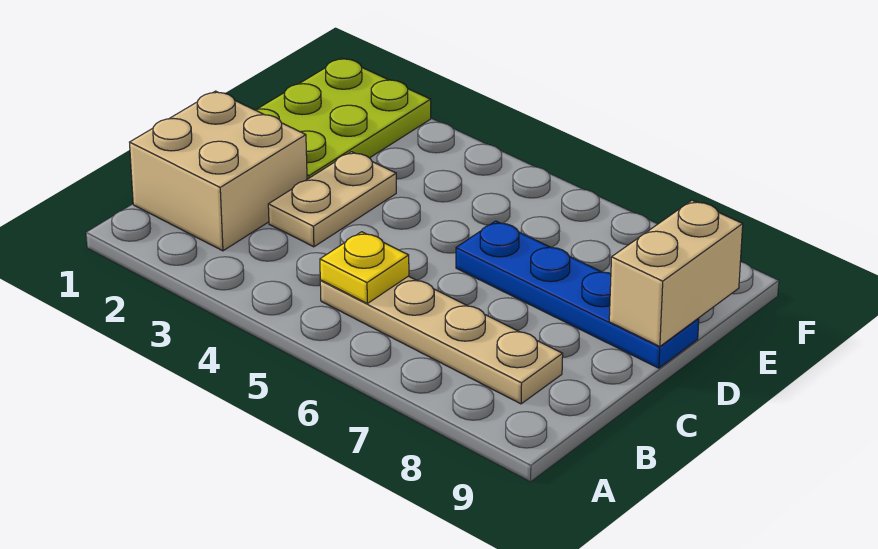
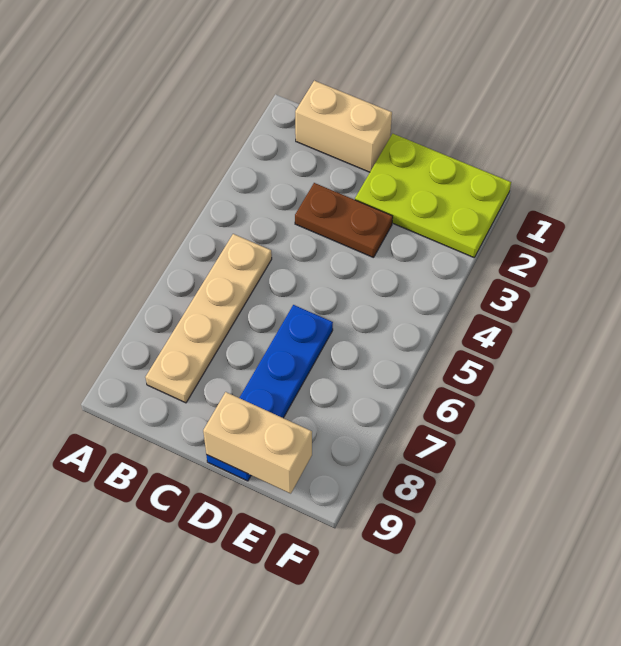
tan brick B1:C2 level 1 -> tan brick B1:C1 level 1
yellow plate B5 level 2 -> none
tan plate C3:D3 level 1 -> brown plate C3:D3 level 1

